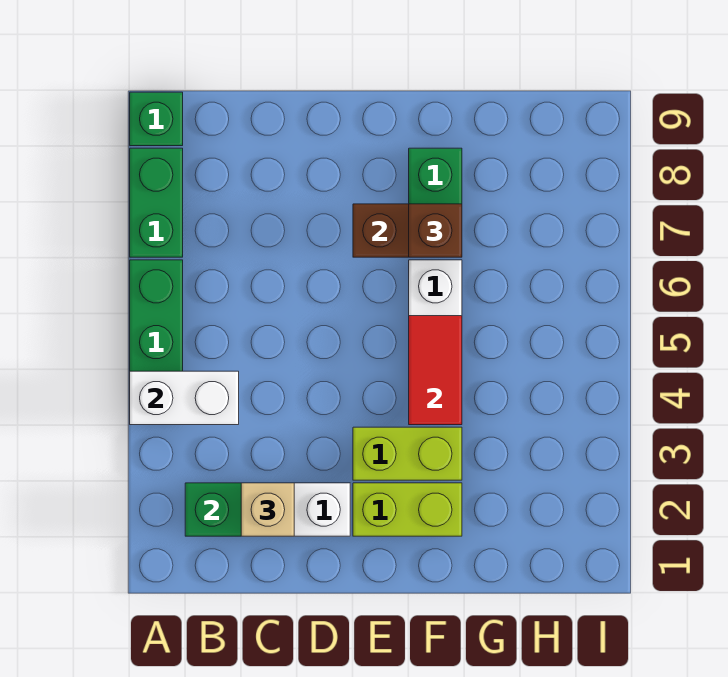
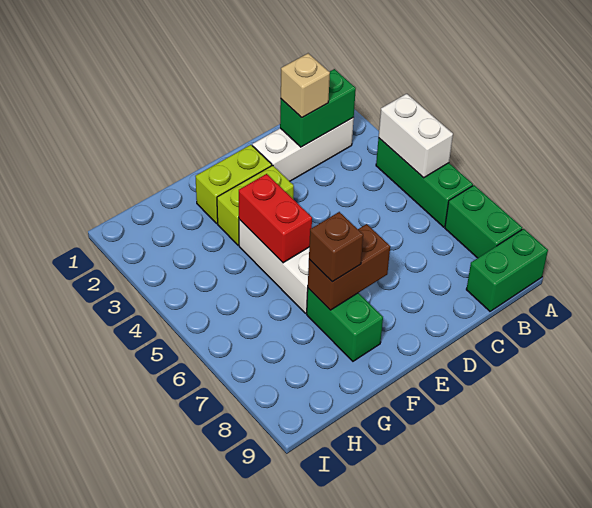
white brick A4:B4 level 2 -> white brick A4:A5 level 2
green brick A9 level 1 -> green brick A9:B9 level 1
red tile F4:F5 level 2 -> red brick F4:F5 level 2

